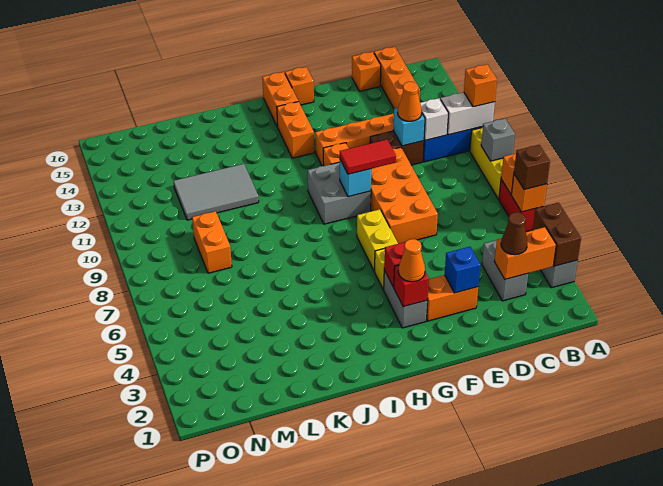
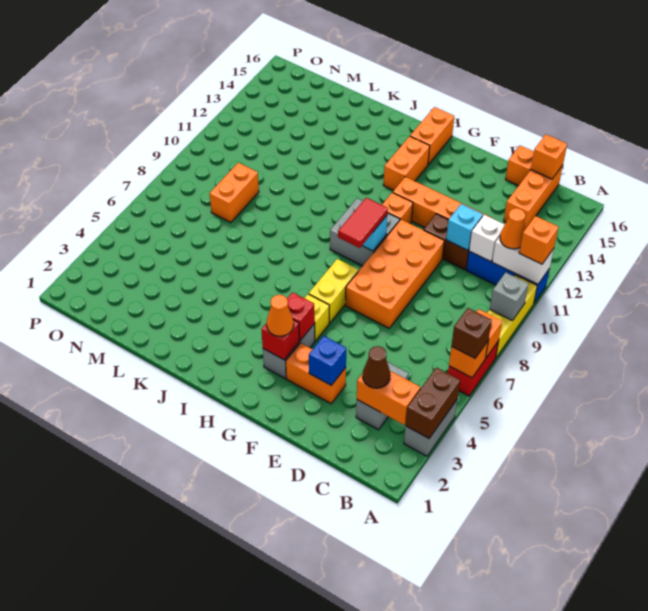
orange cone D11 level 3 -> orange cone B11 level 3
red tile F9:G9 level 3 -> red tile G8:G9 level 3
orange brick G16 level 1 -> orange brick C16 level 2
grey tile K11:M12 level 1 -> none

